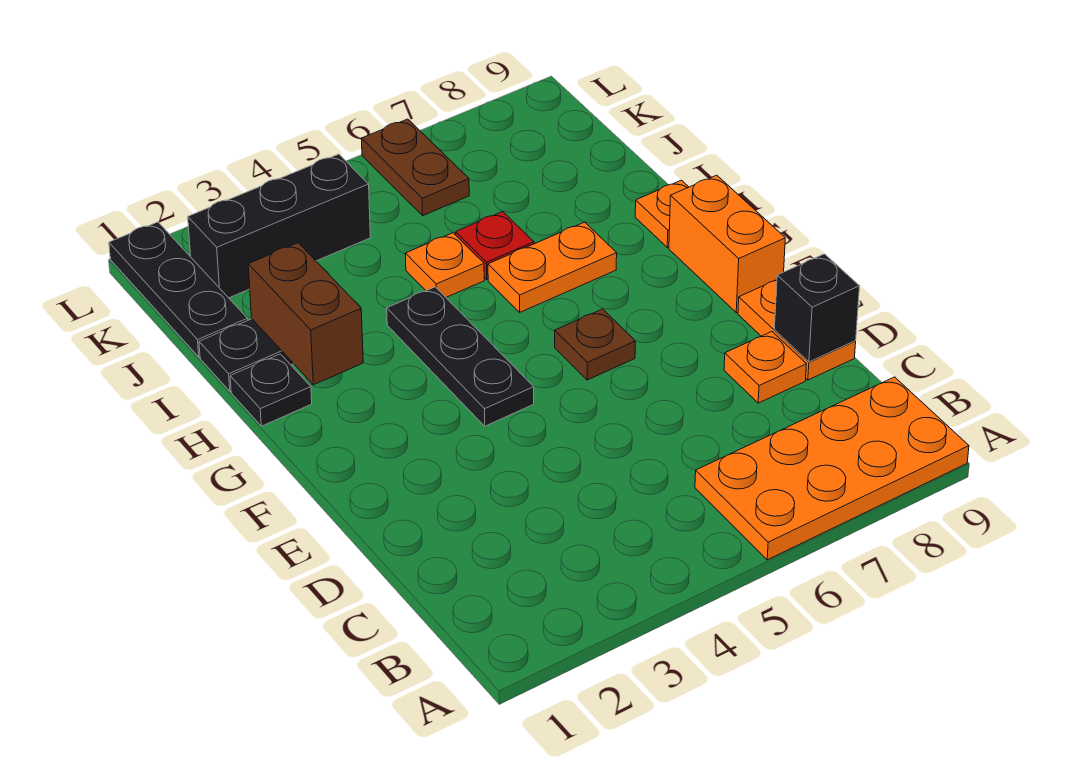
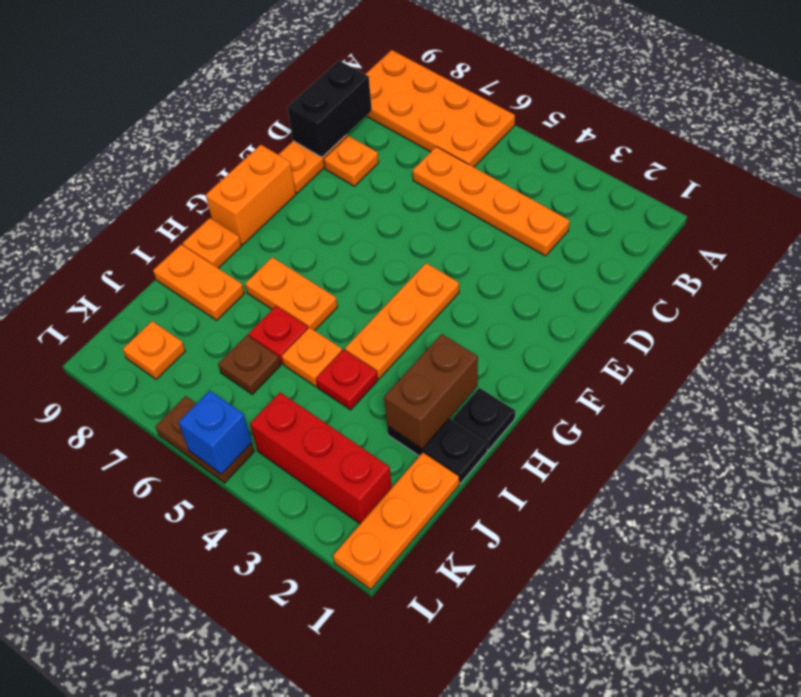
none -> orange plate C3:C6 level 1
black brick D9 level 2 -> black brick C9:D9 level 2
black plate F4:H4 level 1 -> orange plate F4:H4 level 1
brown plate F6 level 1 -> brown plate J6 level 1
none -> red plate I4 level 1
none -> orange plate I8:I9 level 1
black plate J1:L1 level 1 -> orange plate J1:L1 level 1
black brick K2:K4 level 1 -> red brick K2:K4 level 1
brown plate K6:L6 level 1 -> brown plate L5:L6 level 1
none -> orange plate K8 level 1
none -> blue brick L5 level 2

